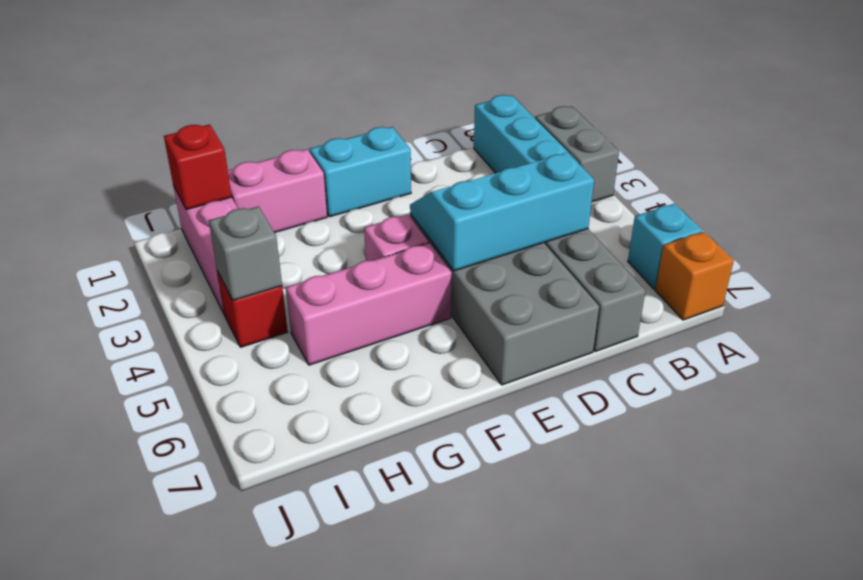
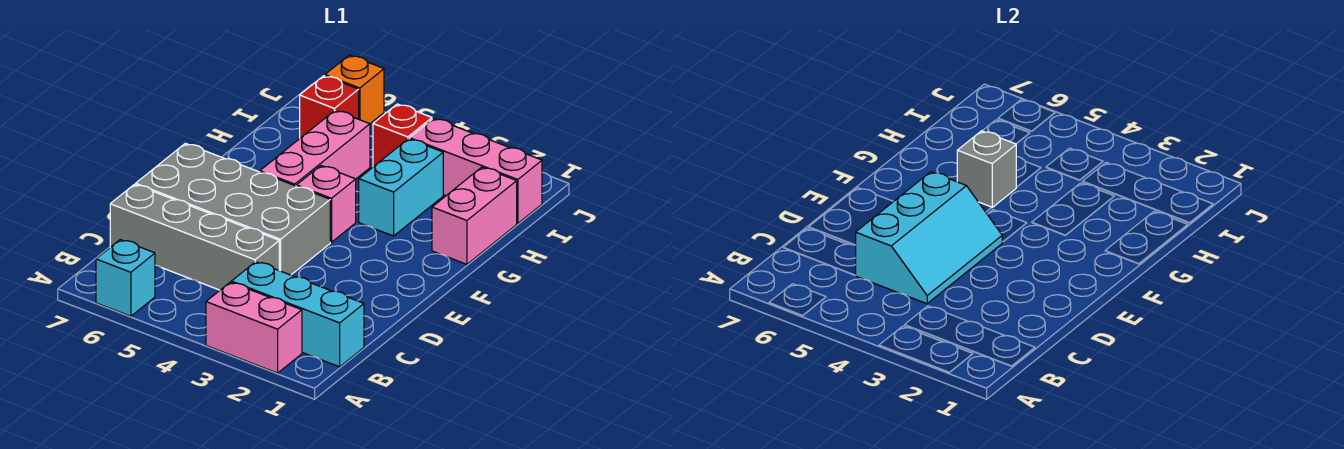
grey brick A2:A3 level 1 -> pink brick A2:A3 level 1
orange brick A7 level 1 -> orange brick J6 level 1
cyan brick E1:F1 level 1 -> cyan brick G3:H3 level 1
red brick I1 level 2 -> red brick I6 level 1
grey brick I4 level 2 -> grey brick G5 level 2

